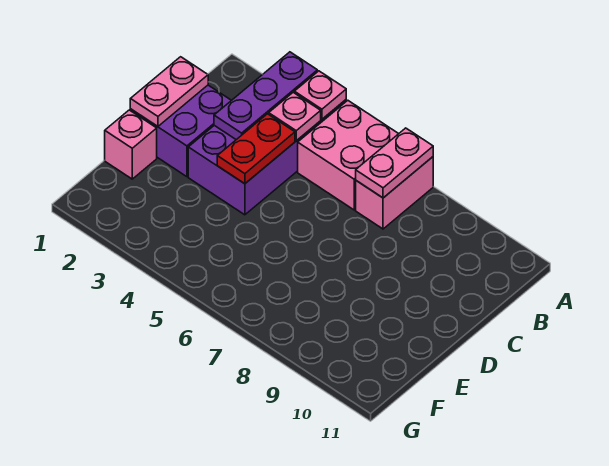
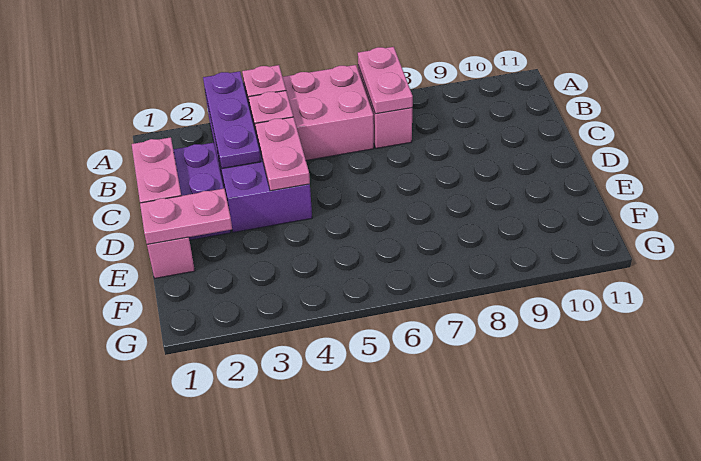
red plate C4:D4 level 2 -> pink plate C4:D4 level 2
none -> pink plate E1:E2 level 2

